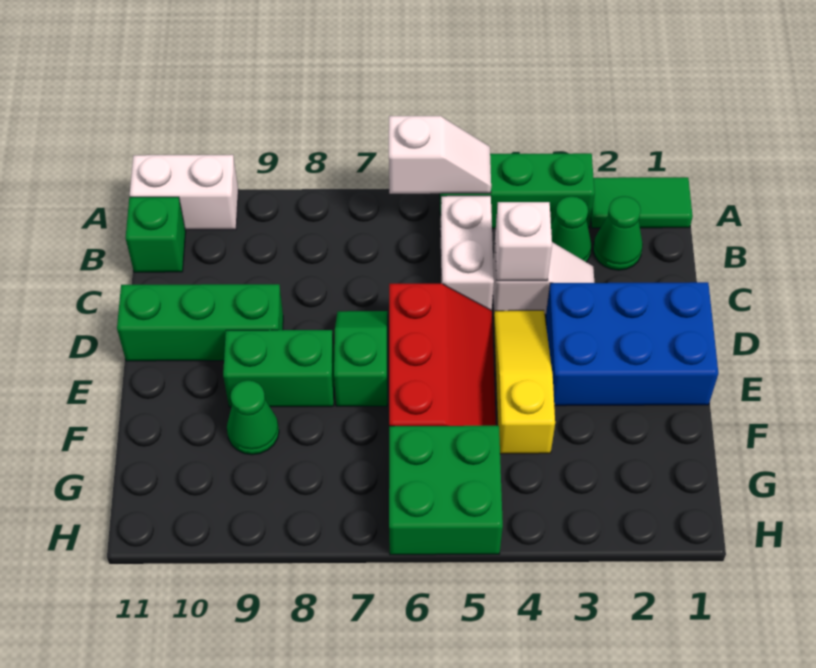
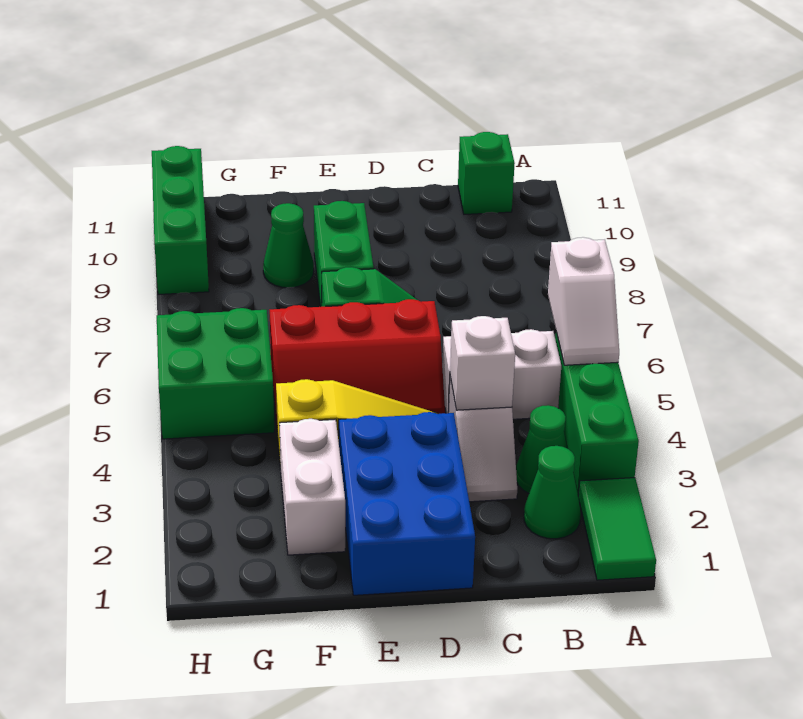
white brick A10:A11 level 1 -> white brick F2:F3 level 1
green brick D9:D11 level 1 -> green brick H9:H11 level 1

